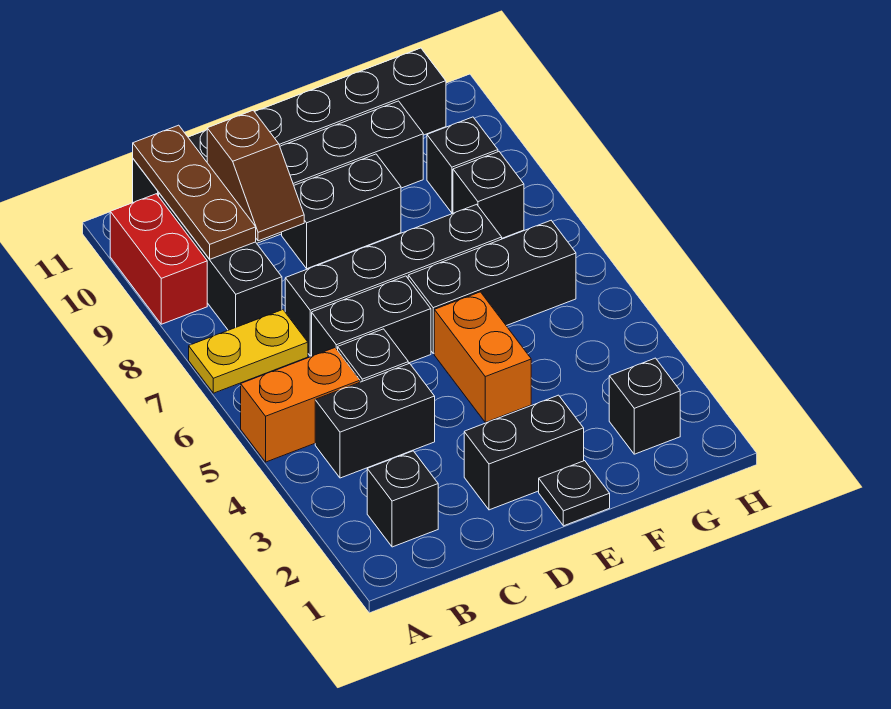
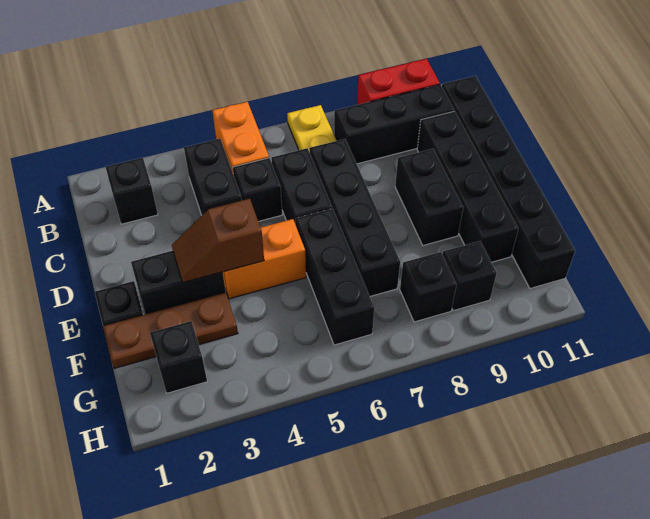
brown plate B9:B11 level 2 -> brown plate F1:F3 level 1
brown slope C9:C10 level 2 top 10 -> brown slope E3:E4 level 2 top 4
black brick D2:E2 level 1 -> black brick E2:E3 level 1

